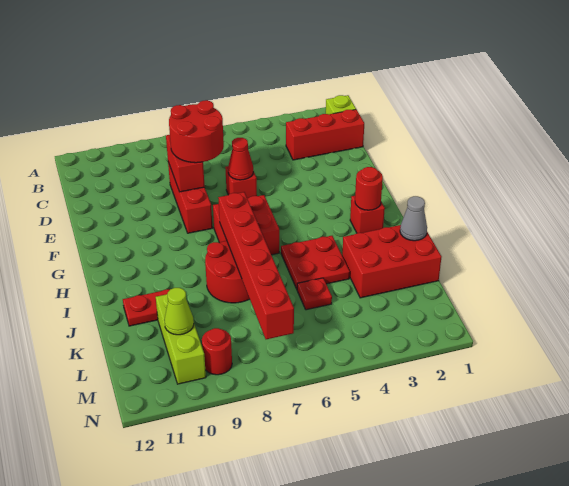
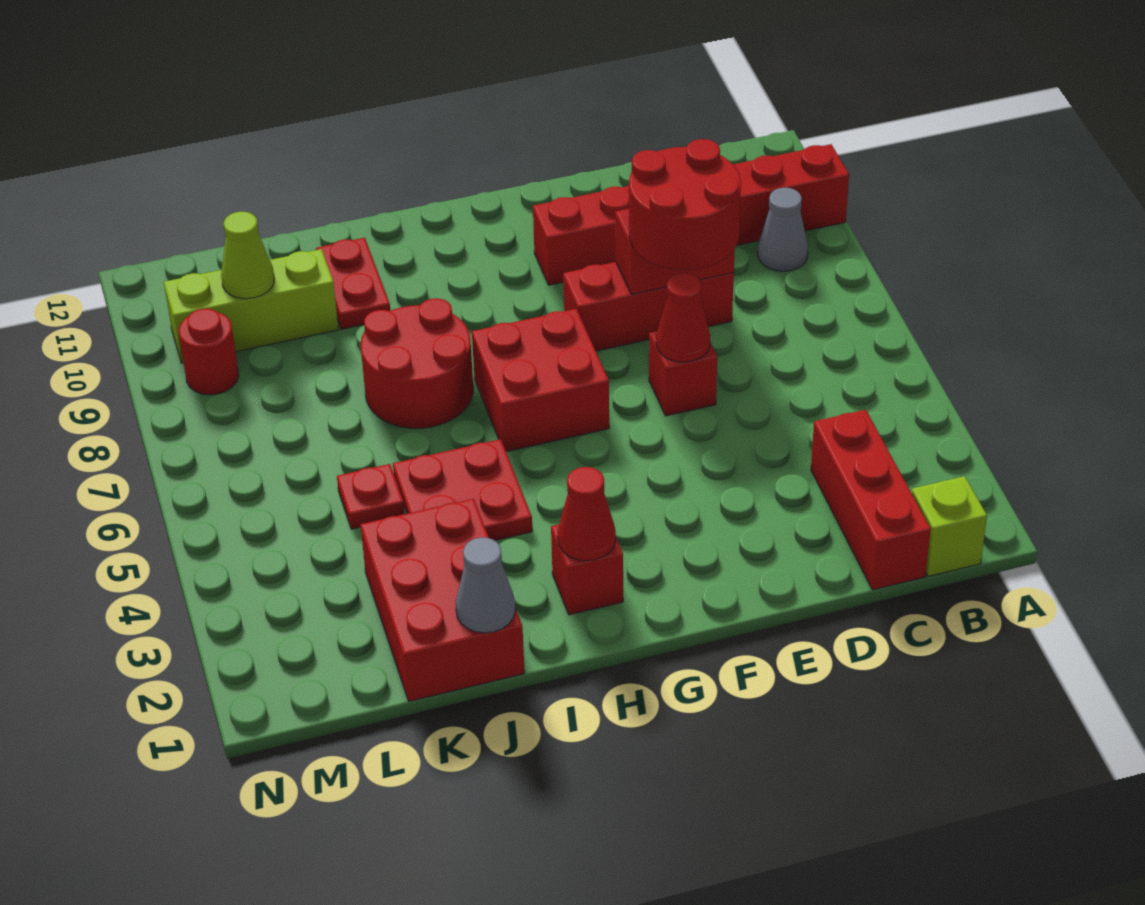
none -> grey cone B9 level 1
red round brick H2 level 2 -> red cone H2 level 2
red brick H7:M7 level 2 -> red brick A10:F10 level 1

